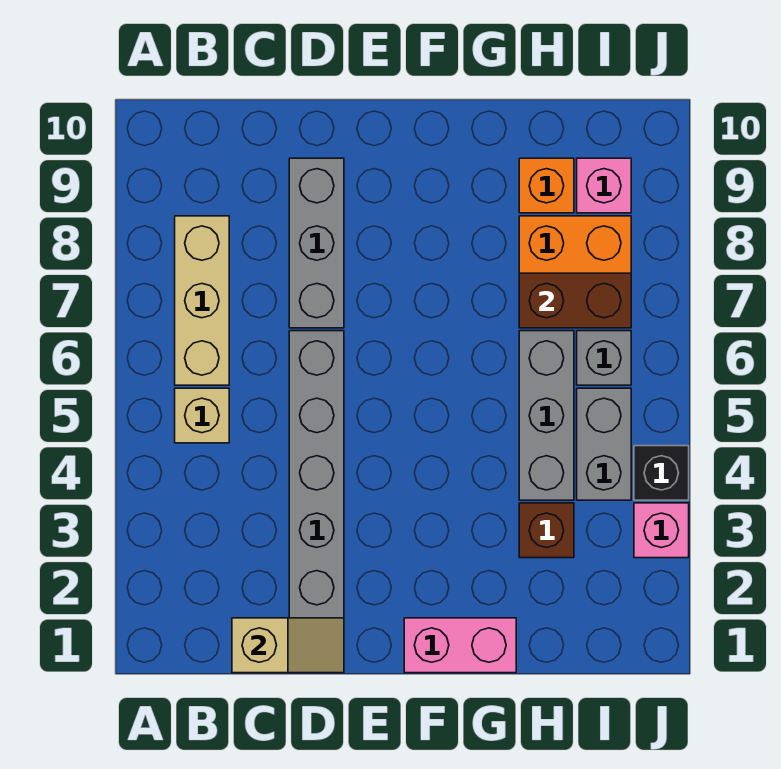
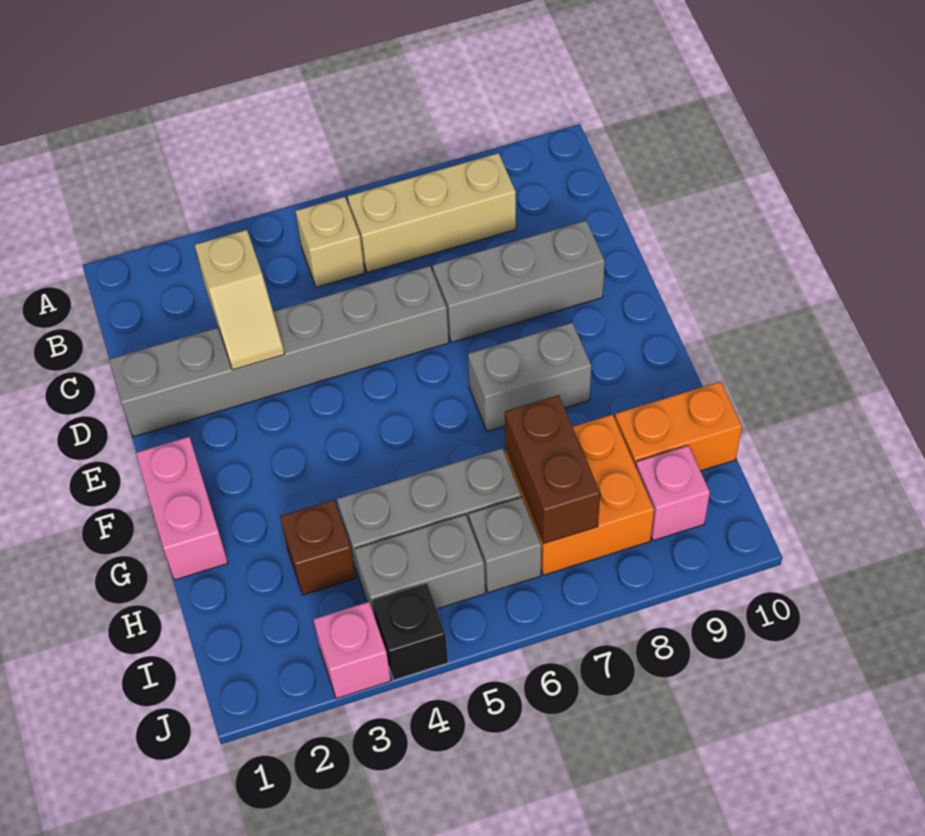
tan slope C1:D1 level 2 top C -> tan slope C3:D3 level 2 top C
none -> grey brick F7:F8 level 1
orange brick H9 level 1 -> orange brick H9:H10 level 1

